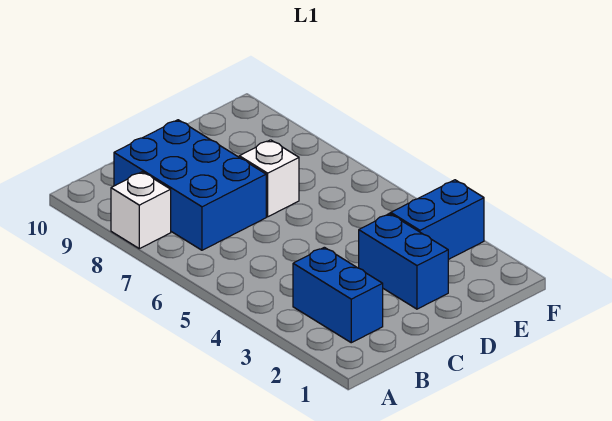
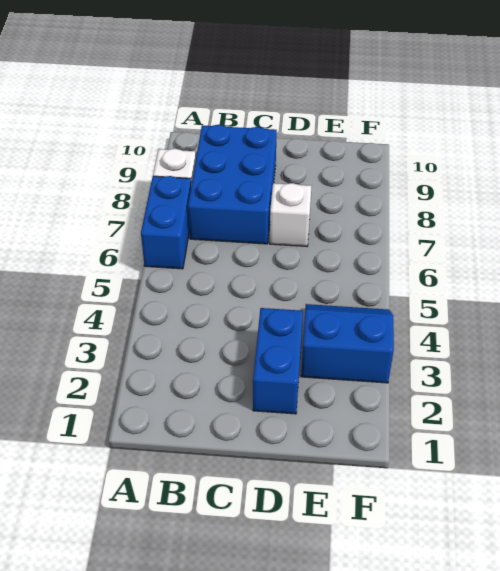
blue brick B2:B3 level 1 -> blue brick A6:A7 level 1

